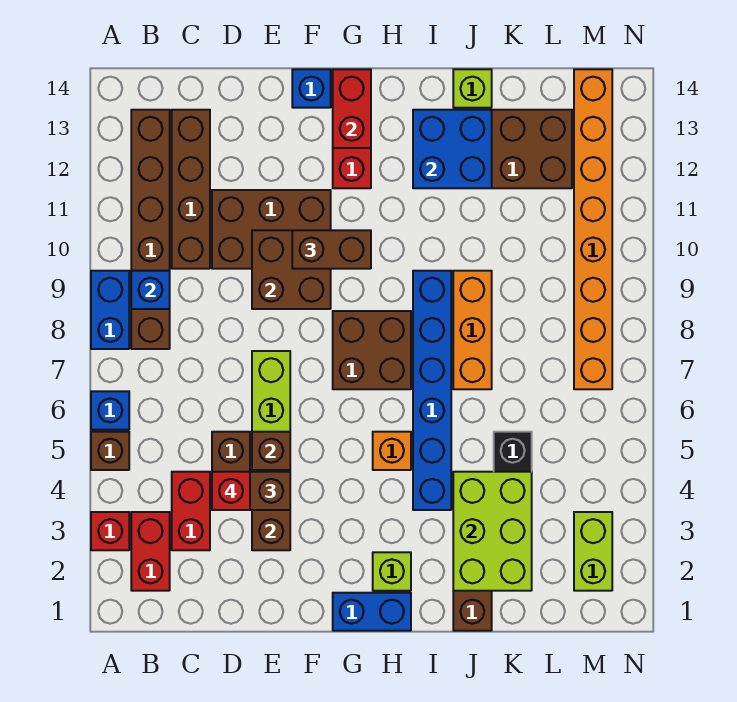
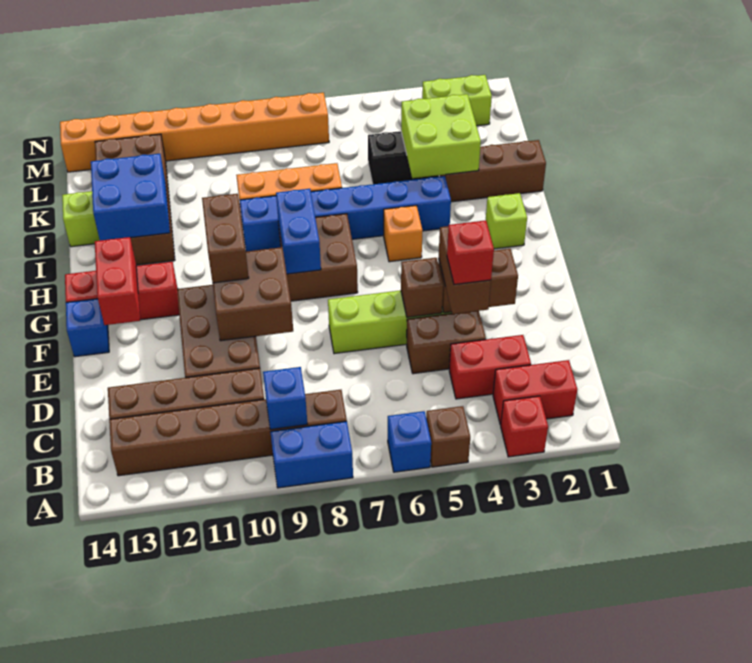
blue brick G1:H1 level 1 -> blue brick G8:H8 level 2
red brick G13:G14 level 2 -> red brick F13:G13 level 2
lime brick J2:K4 level 2 -> lime brick J3:K4 level 2

